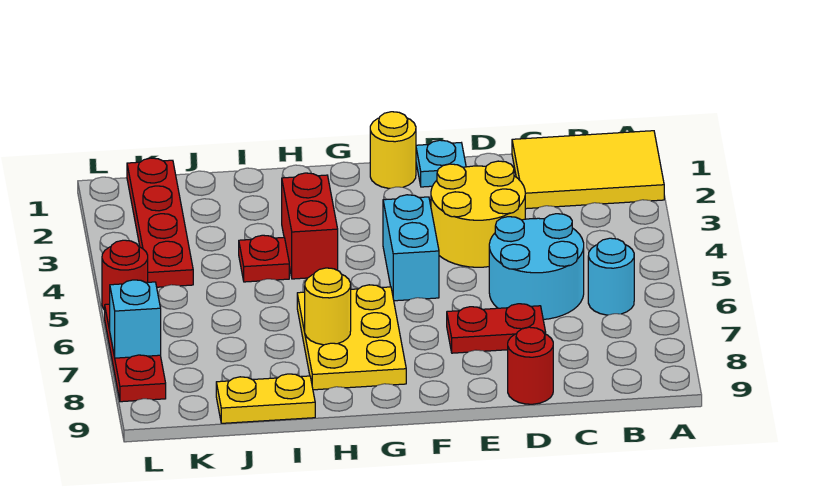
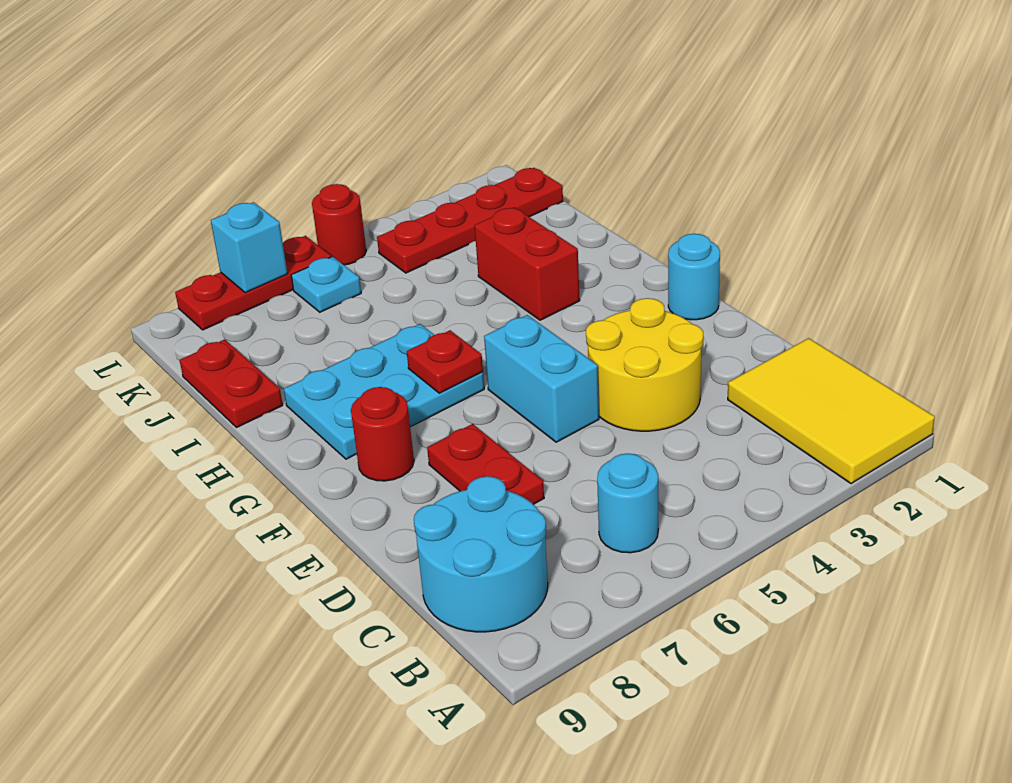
cyan round brick C5:D6 level 1 -> cyan round brick B8:C9 level 1
red round brick D9 level 1 -> red round brick F8 level 1
cyan plate E1 level 1 -> cyan plate K6 level 1
yellow round brick F1 level 1 -> cyan round brick F1 level 1
cyan brick F4:F5 level 1 -> cyan brick E5:F5 level 1
yellow plate G6:H8 level 1 -> cyan plate G6:H8 level 1
red brick H3:H4 level 1 -> red brick H3:I3 level 1
yellow round brick H7 level 2 -> none
red plate I4 level 1 -> red plate G6 level 2
yellow plate I9:J9 level 1 -> red plate I9:J9 level 1

